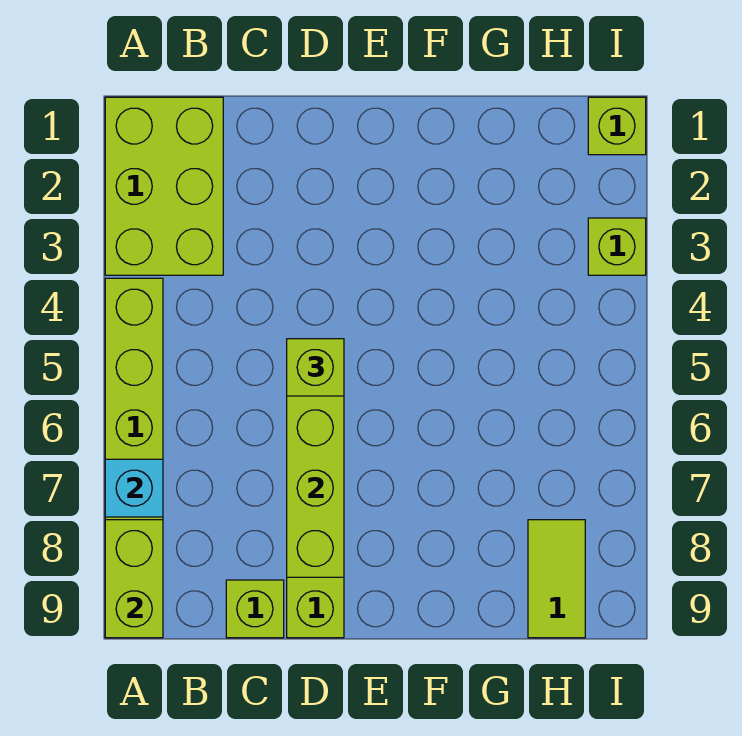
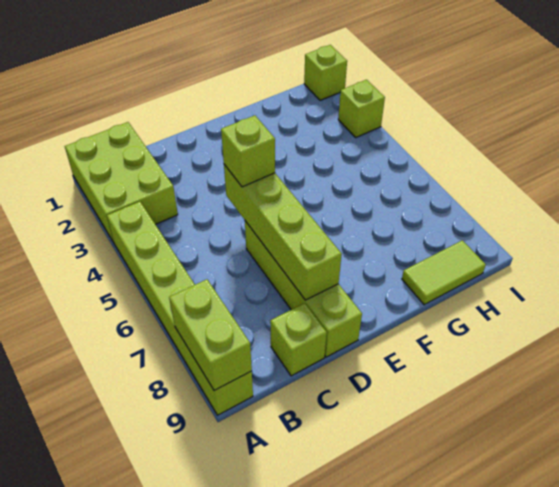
cyan brick A7 level 2 -> none
lime tile H8:H9 level 1 -> lime tile G9:H9 level 1

